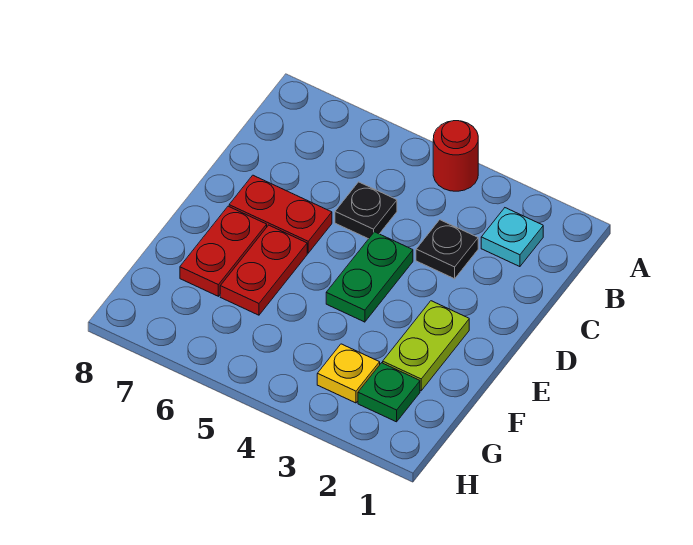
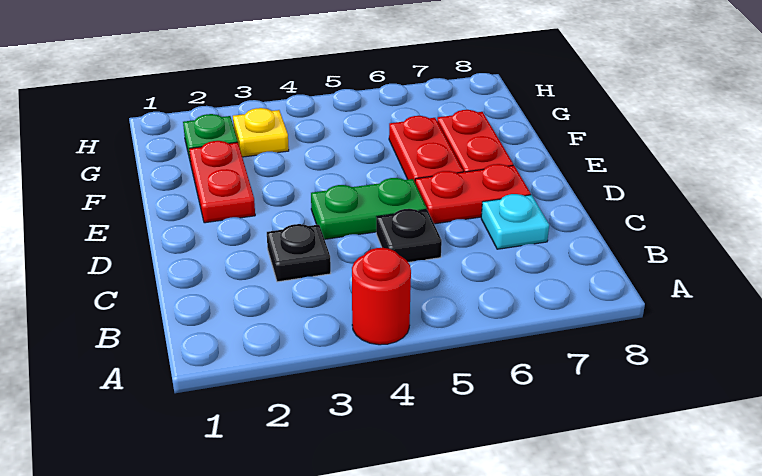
cyan plate B2 level 1 -> cyan plate C7 level 1
green plate D4:E4 level 1 -> green plate D4:D5 level 1
lime plate E2:F2 level 1 -> red plate E2:F2 level 1

